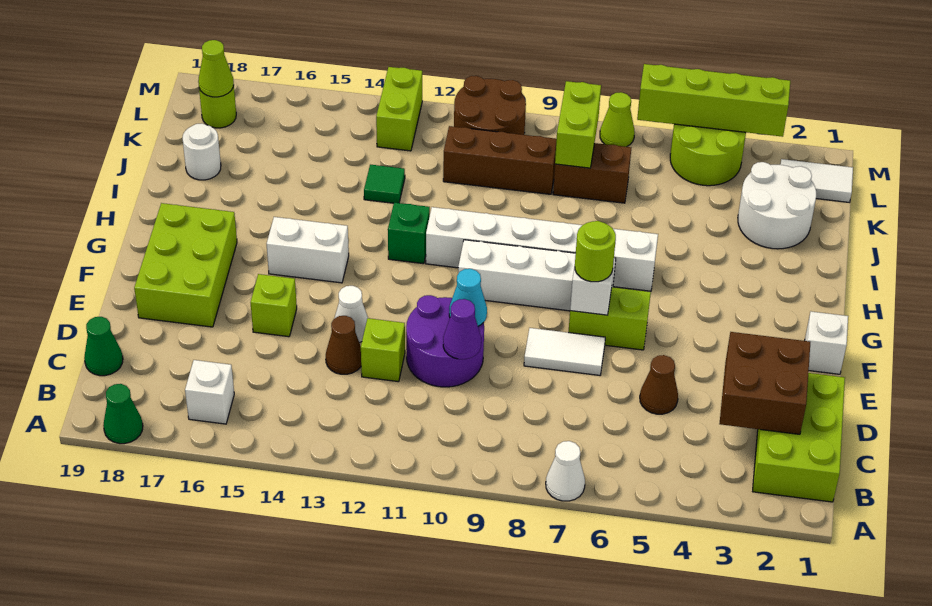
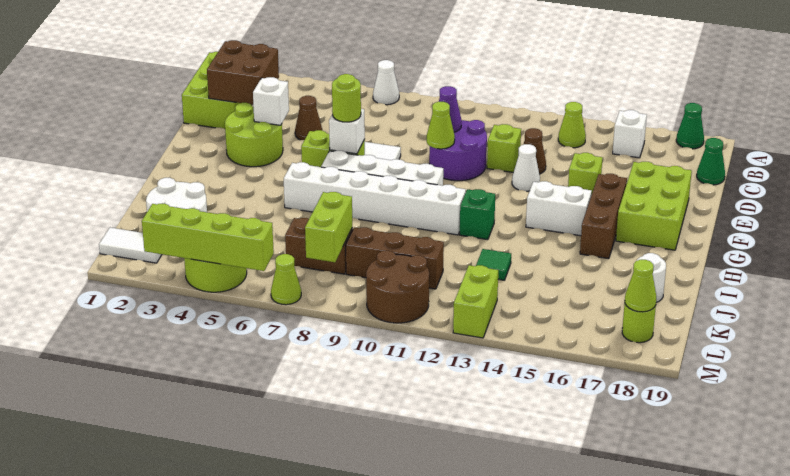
none -> lime cone B14 level 1
none -> lime round brick E3:F4 level 1
cyan cone E10 level 2 -> lime cone E10 level 2
white brick F1 level 1 -> white brick E4 level 2
none -> brown brick F16:H16 level 1

